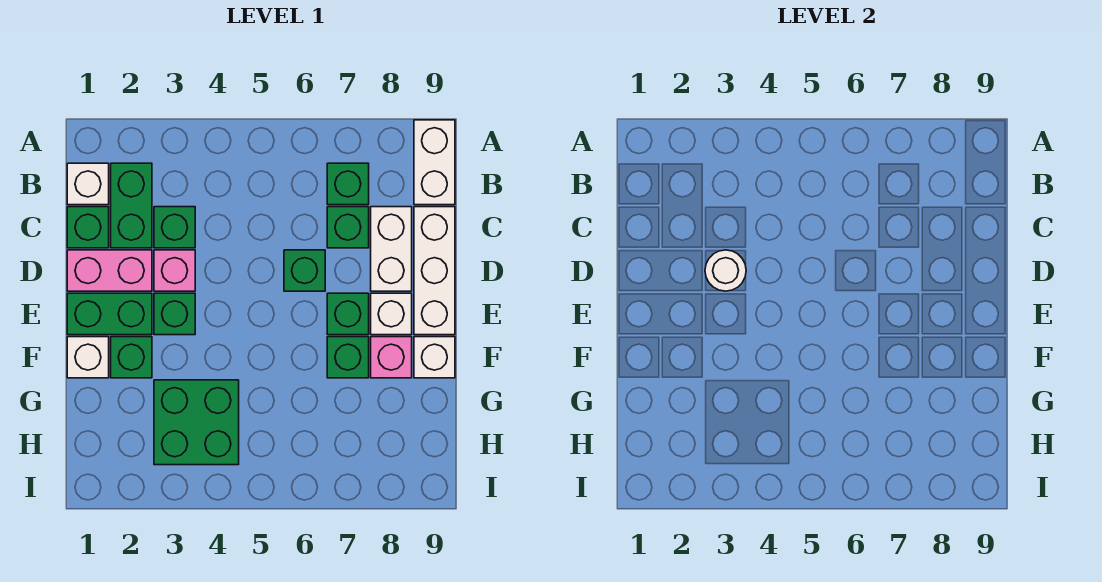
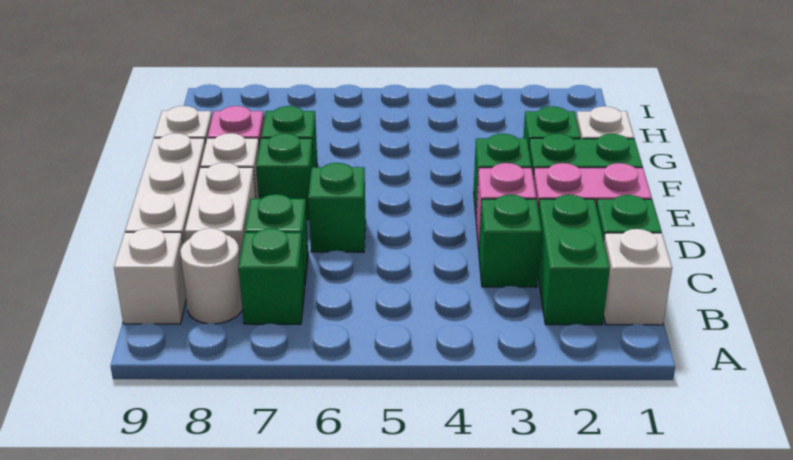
white brick A9:B9 level 1 -> white brick B9 level 1
white round brick D3 level 2 -> white round brick B8 level 1
green brick G3:H4 level 1 -> none

